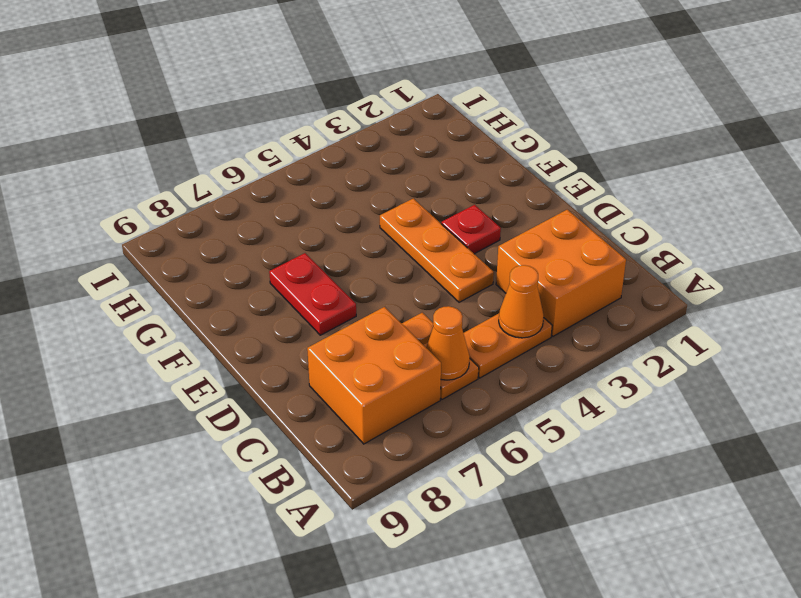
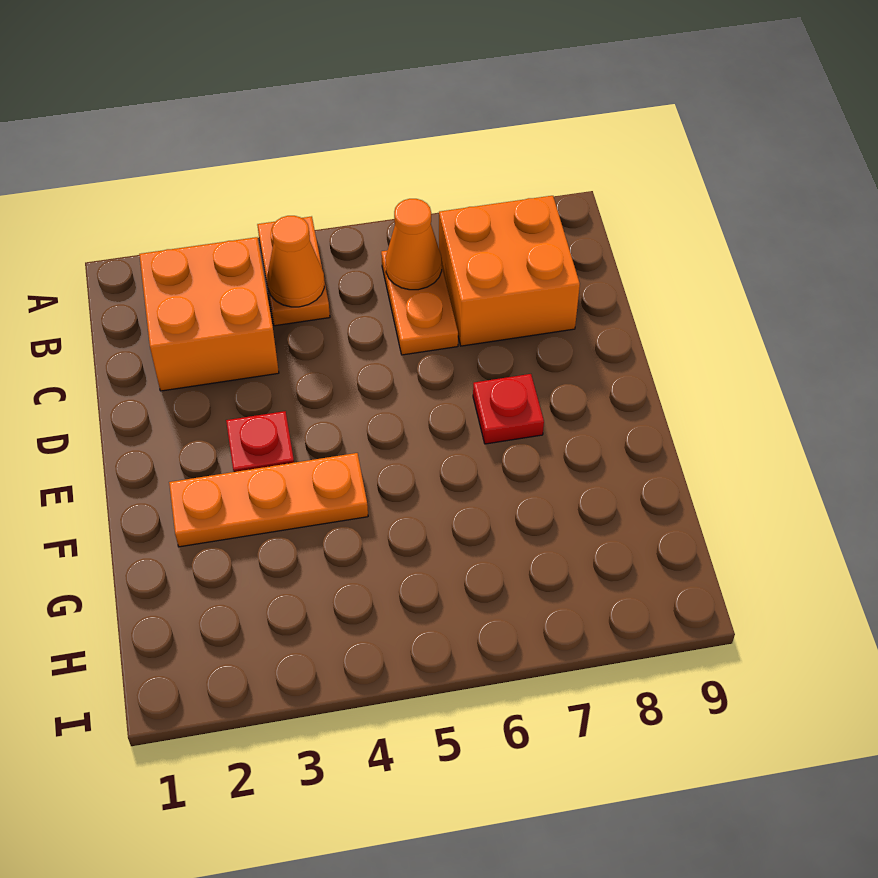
orange plate B4:B5 level 1 -> orange plate A4:B4 level 1
orange plate D4:F4 level 1 -> orange plate F2:F4 level 1
red plate E7:F7 level 1 -> red plate E7 level 1

